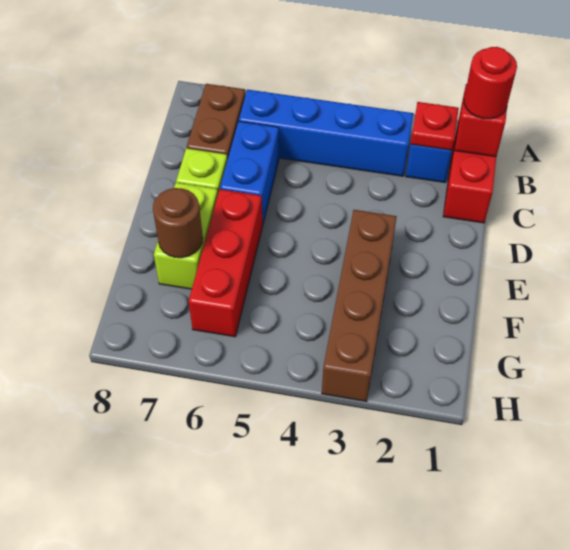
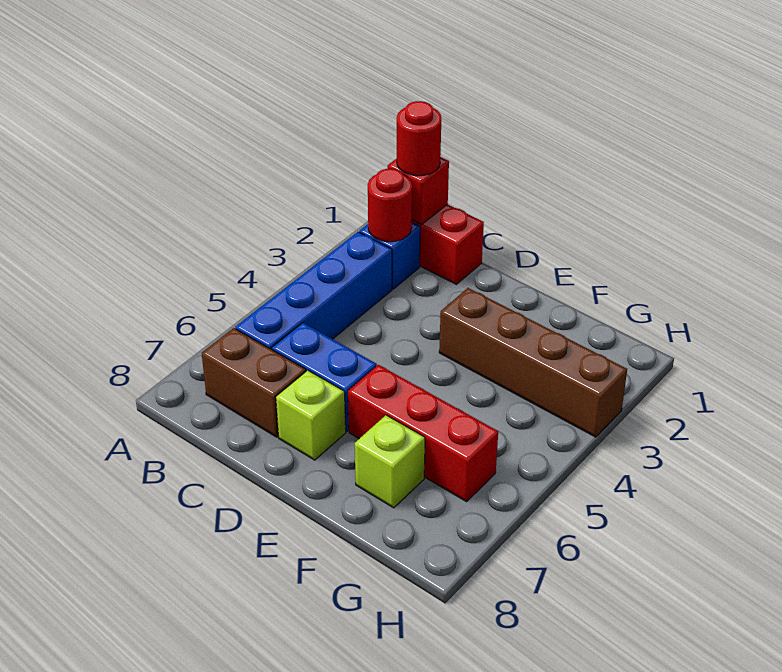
red plate B2 level 2 -> red round brick B2 level 2
lime brick E7:F7 level 1 -> lime brick F7 level 1
brown round brick F7 level 2 -> none

